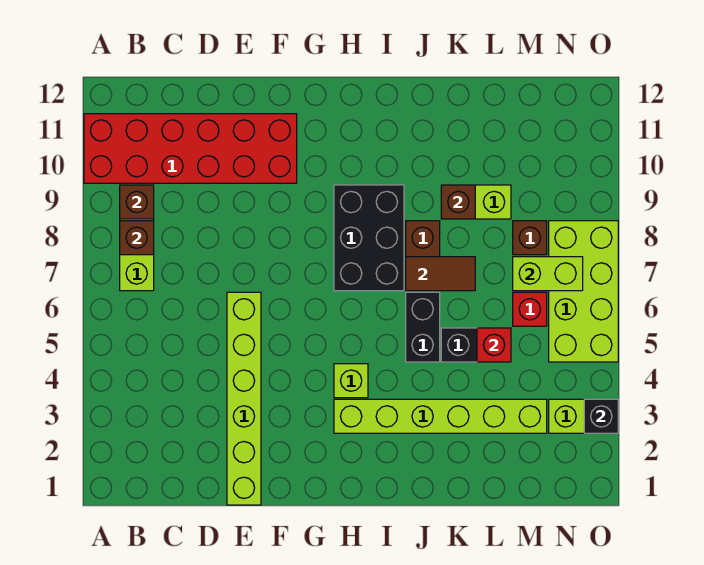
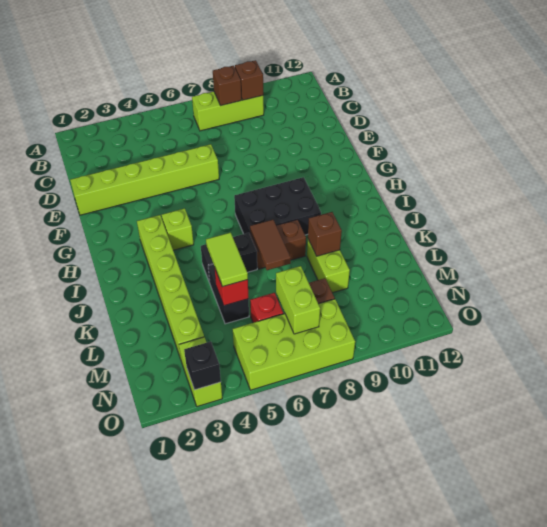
red brick A10:F11 level 1 -> none
none -> lime tile K5:L5 level 3

